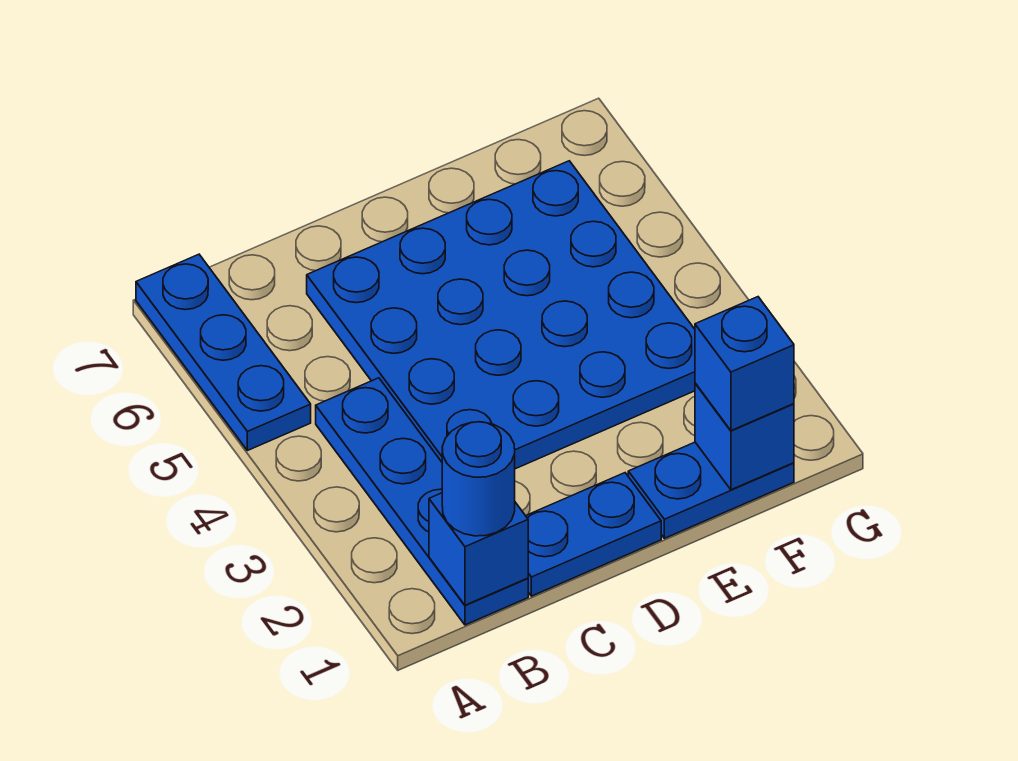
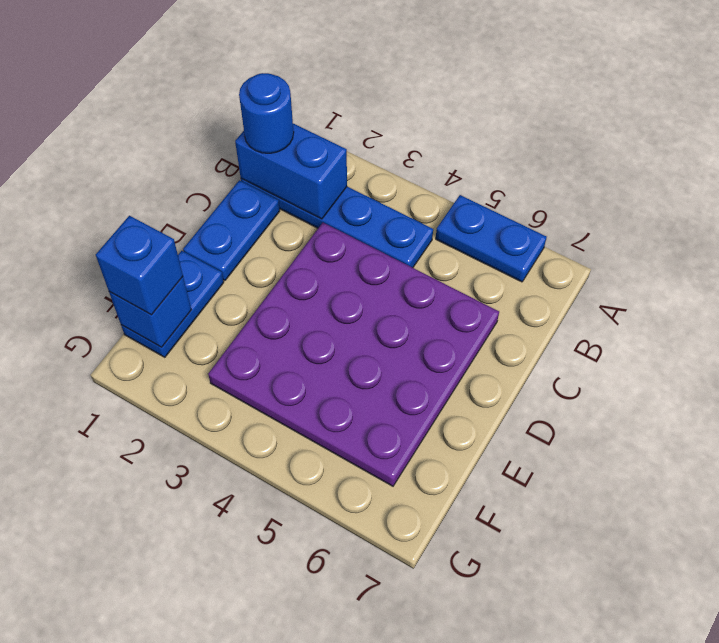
blue plate A5:A7 level 1 -> blue plate A5:A6 level 1
blue brick B1 level 2 -> blue brick B1:B2 level 2
blue plate C3:F6 level 1 -> purple plate C3:F6 level 1

